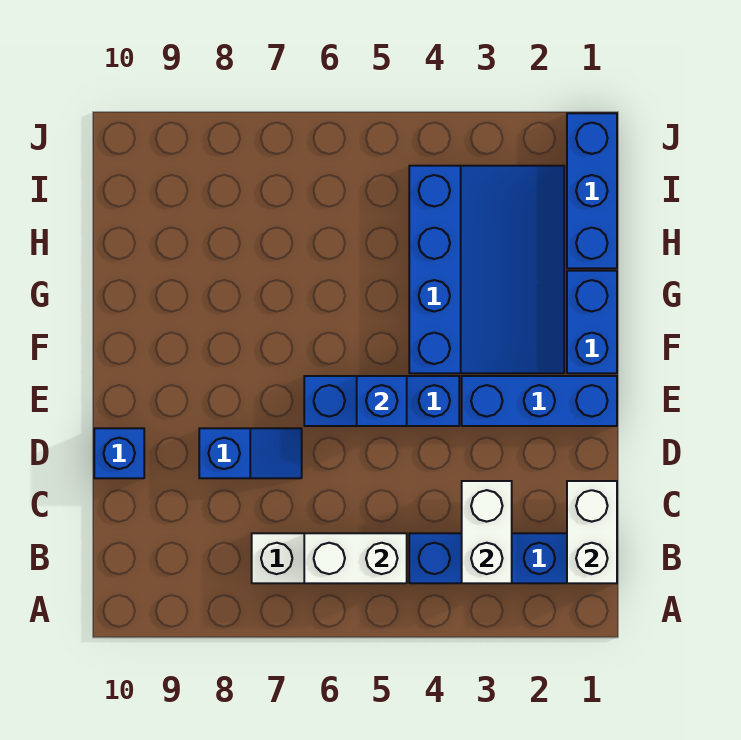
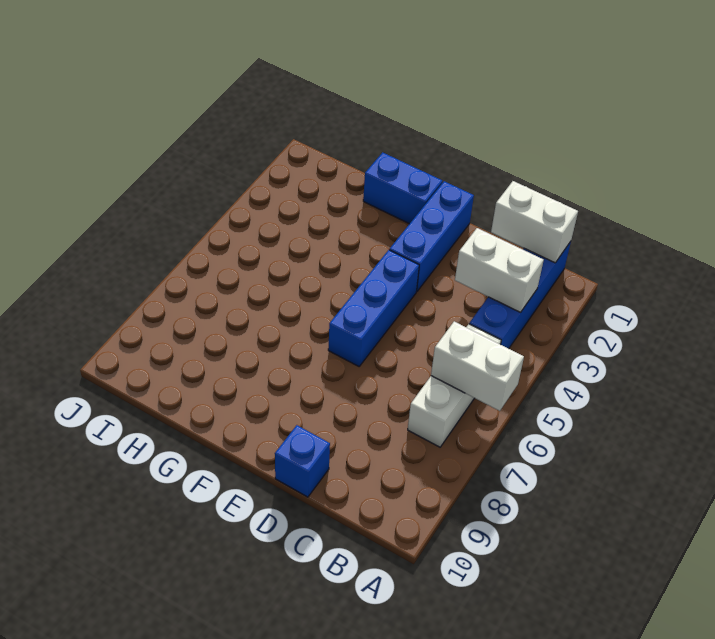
white brick B5:B6 level 2 -> white brick A6:B6 level 2
blue slope D7:D8 level 1 top 8 -> none
blue brick E5 level 2 -> none
blue slope F2:I4 level 1 top 4 -> none
blue brick H1:J1 level 1 -> none

